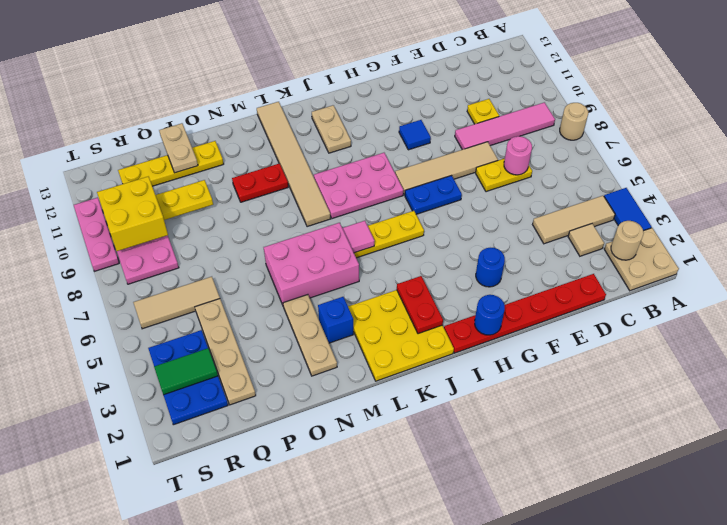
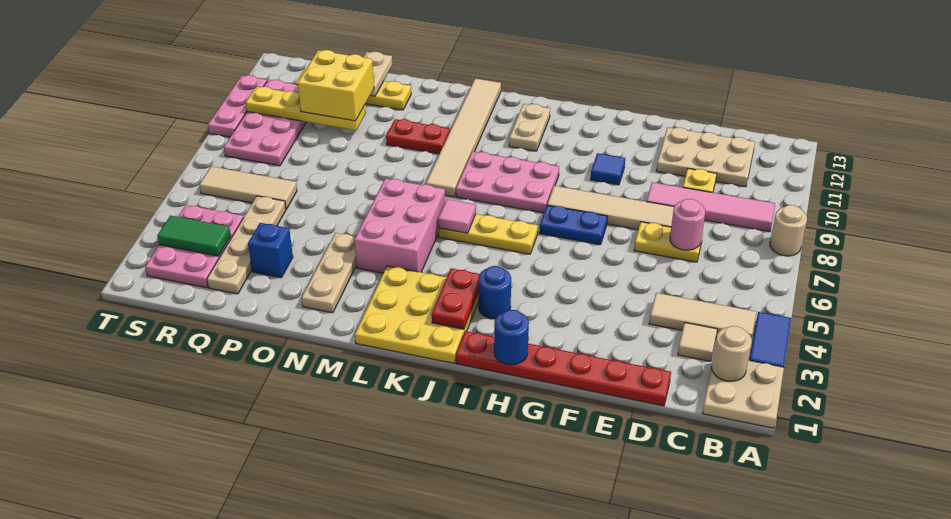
none -> tan plate C11:E12 level 1
blue round brick G3 level 1 -> blue round brick I3 level 1
pink brick L5:N6 level 1 -> pink brick L4:M6 level 1
blue brick M3 level 1 -> blue brick P3 level 1
blue plate R2:S4 level 1 -> pink plate R2:S4 level 1
yellow brick R9:S10 level 3 -> yellow brick P10:Q11 level 3

